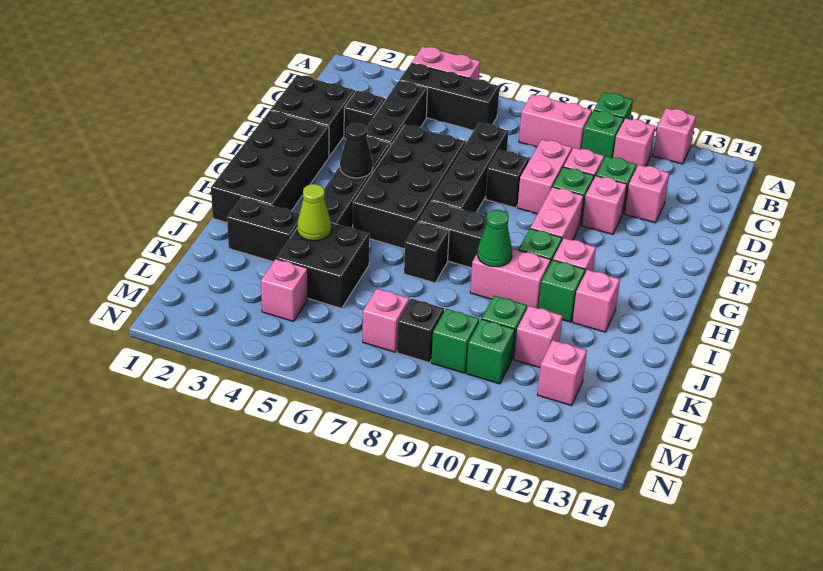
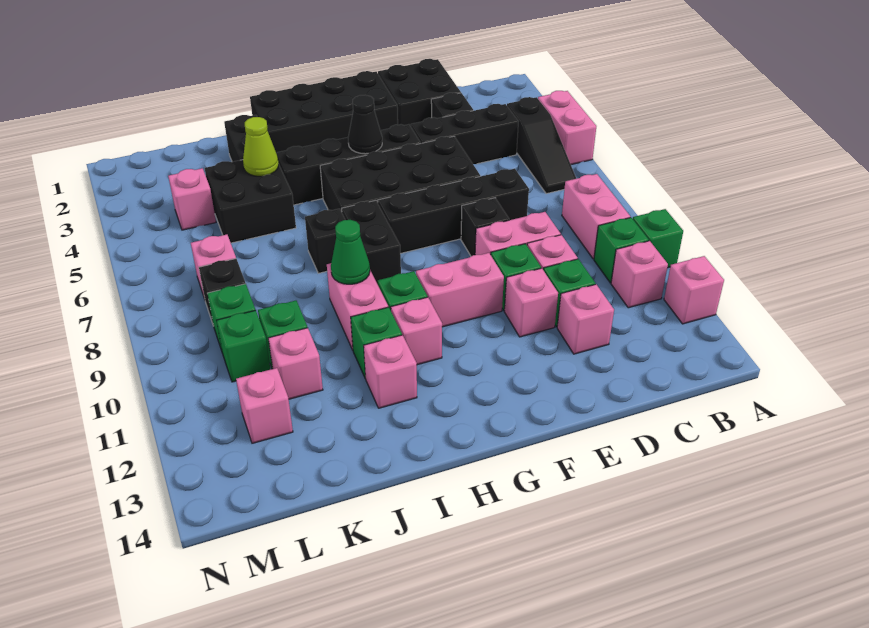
black brick B4:B6 level 1 -> black slope B4:B6 level 1 top 4

